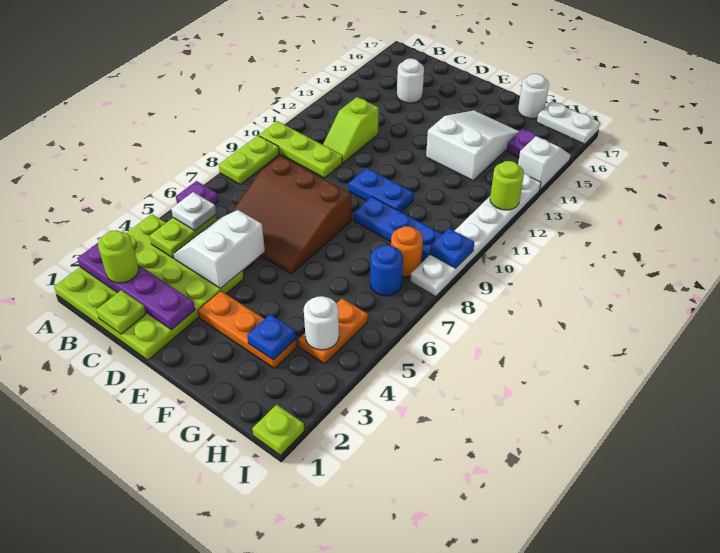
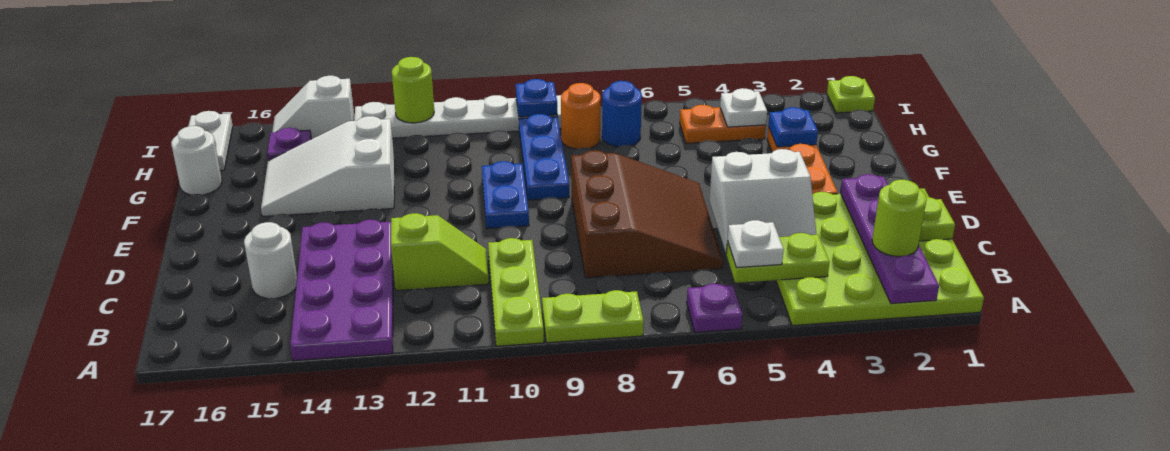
none -> purple plate A13:D14 level 1
white round brick H4 level 2 -> white plate H4 level 2

